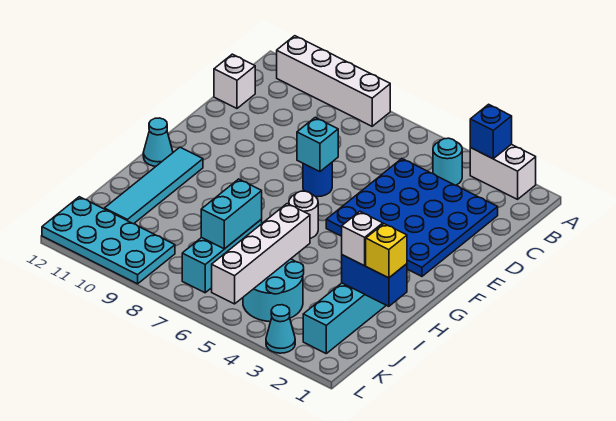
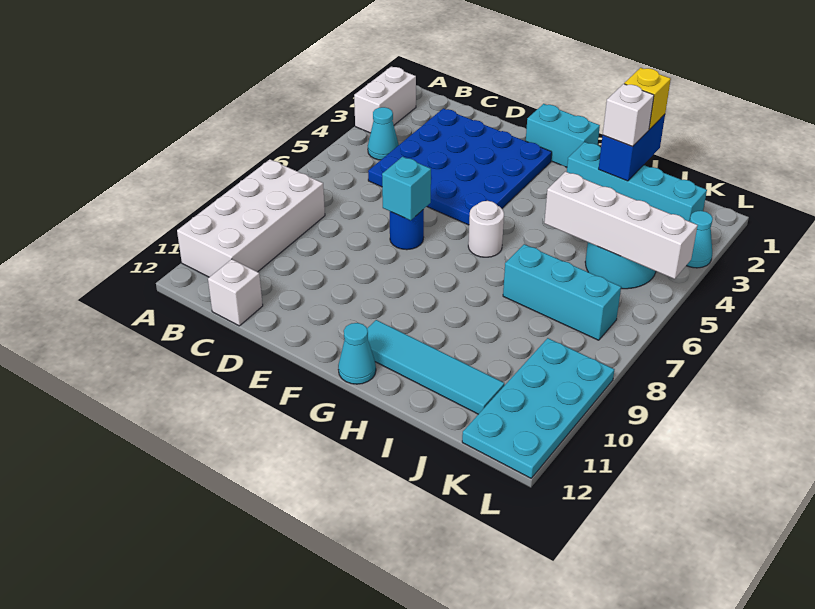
blue brick A3 level 2 -> none
white brick A8:A11 level 1 -> white brick A8:B11 level 1
cyan round brick B4 level 1 -> cyan cone B4 level 1
cyan brick I7:J7 level 2 -> cyan brick F1:G1 level 1

